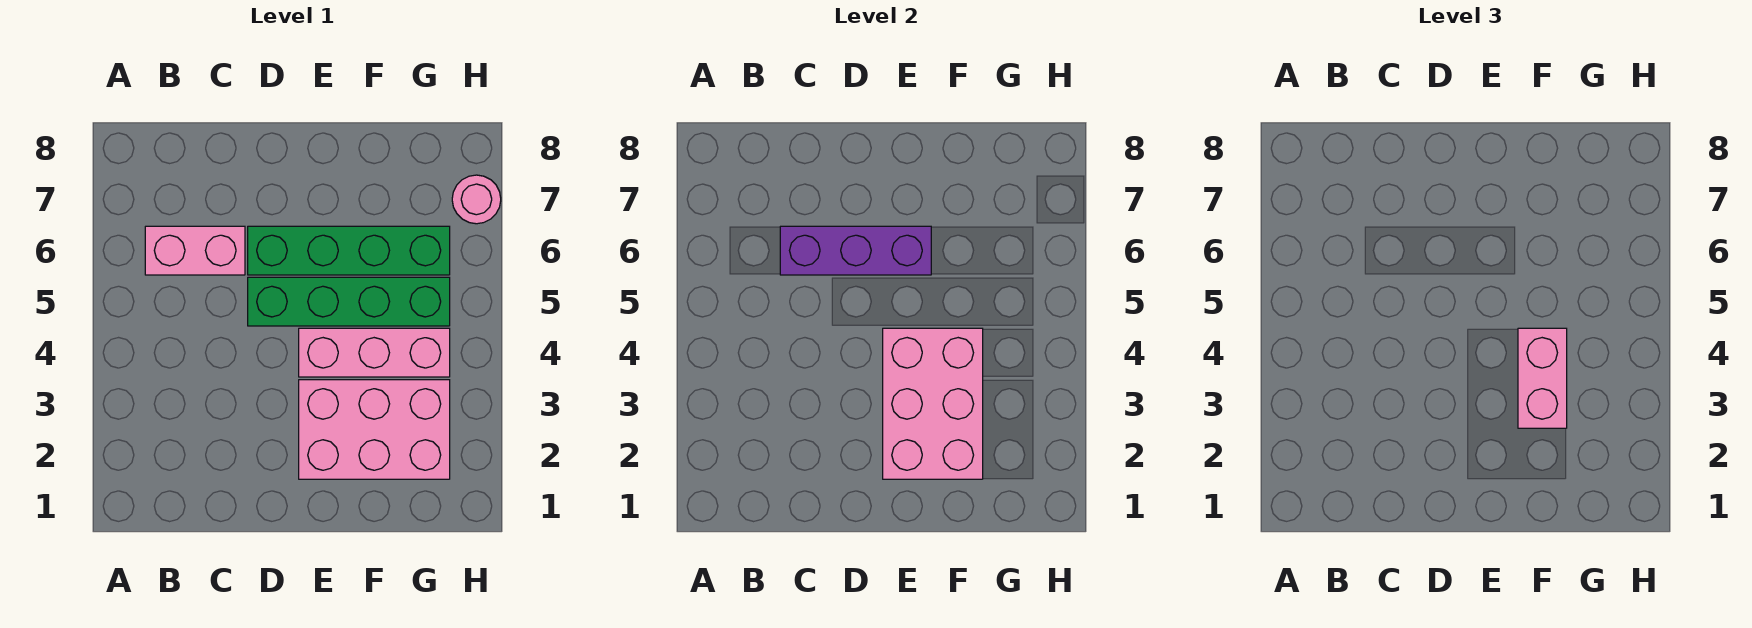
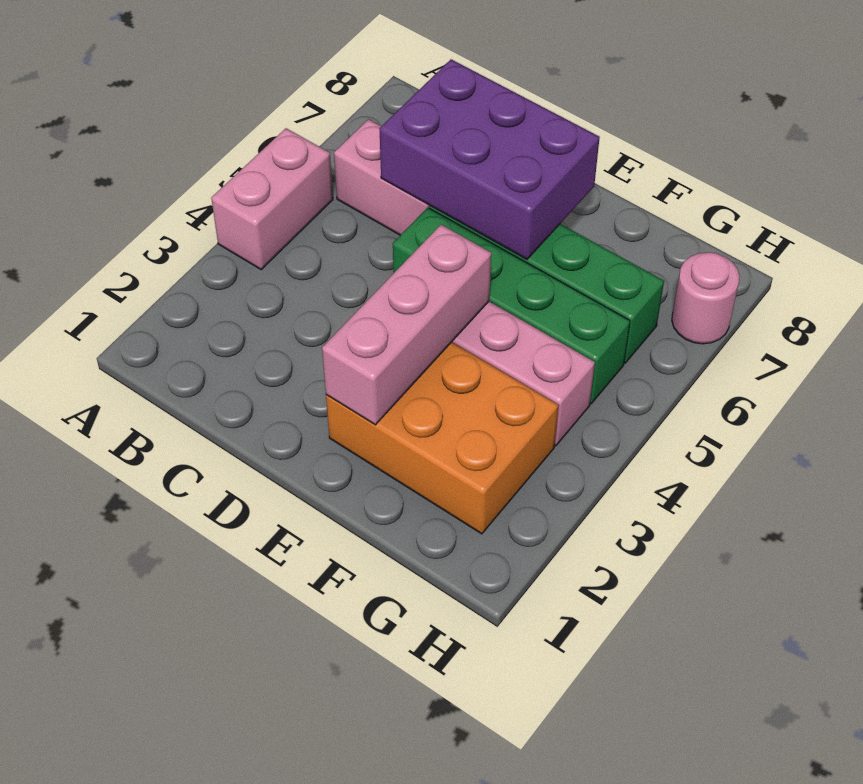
purple brick C6:E6 level 2 -> purple brick C6:E7 level 2
pink brick E2:G3 level 1 -> orange brick E2:G3 level 1
pink brick E2:F4 level 2 -> pink brick E2:E4 level 2
pink brick F3:F4 level 3 -> pink brick A4:A5 level 1

